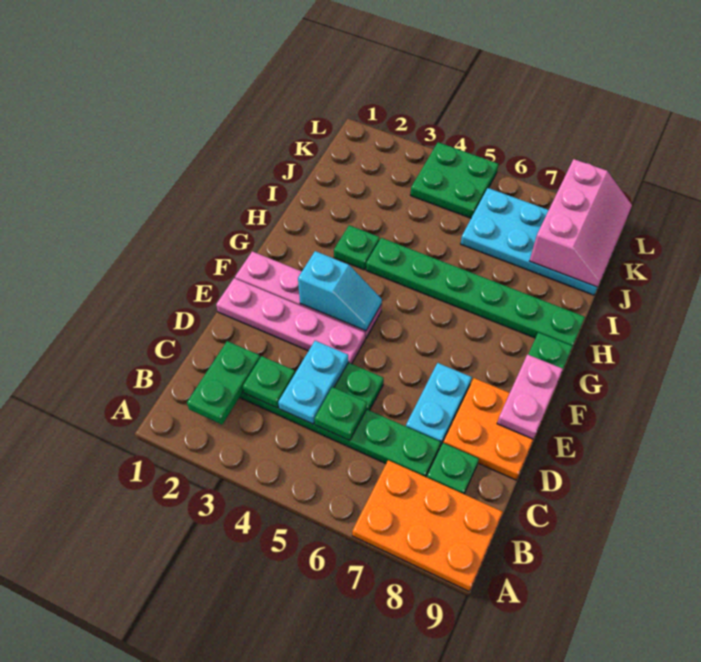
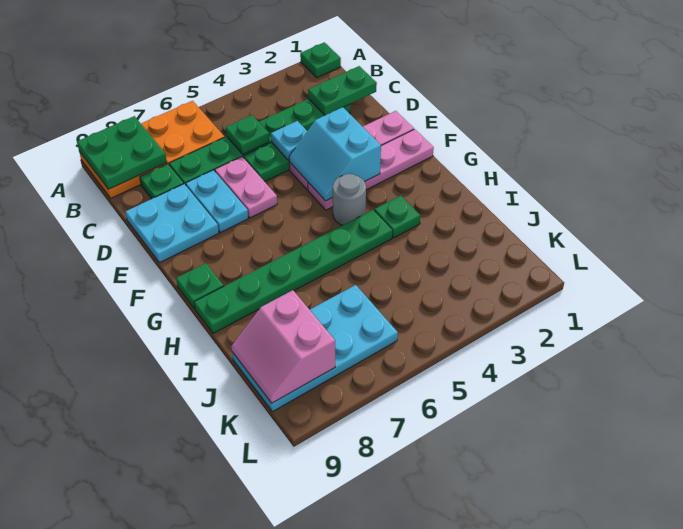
orange plate A7:B9 level 1 -> orange plate A6:B9 level 1
green plate B2:C2 level 2 -> green plate C1:C2 level 2
green plate C3 level 2 -> green plate A1 level 1
cyan plate C4:D4 level 2 -> cyan plate D4 level 2
orange plate D8:E9 level 1 -> cyan plate D8:E9 level 1
pink plate E9:F9 level 2 -> pink plate D6:E6 level 1
cyan slope F3:F4 level 2 top 3 -> cyan slope E3:F4 level 2 top 3
none -> grey round brick G4 level 1
pink slope J8:L9 level 2 top 8 -> pink slope J8:K9 level 2 top 8
green plate K4:L5 level 1 -> green plate A8:B9 level 2

